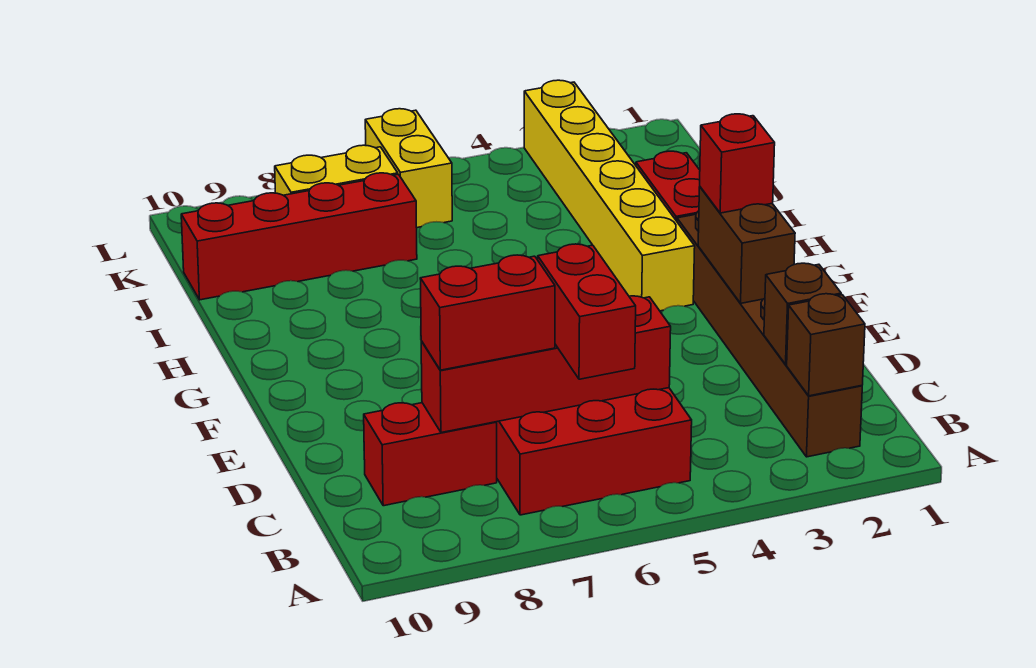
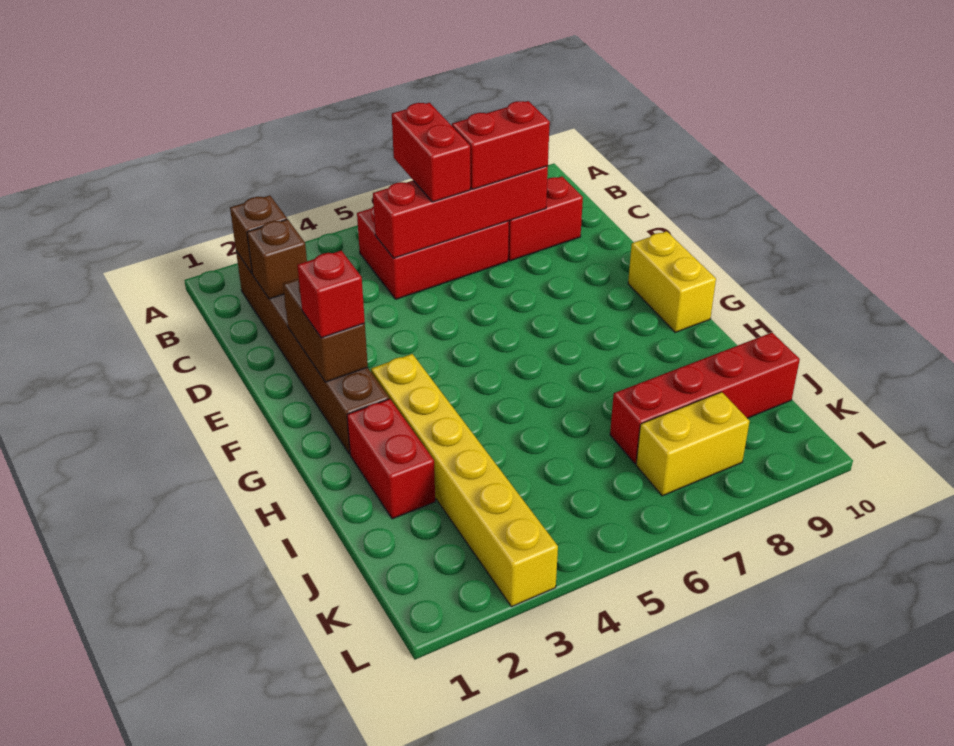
yellow brick K6:L6 level 1 -> yellow brick F10:G10 level 1

